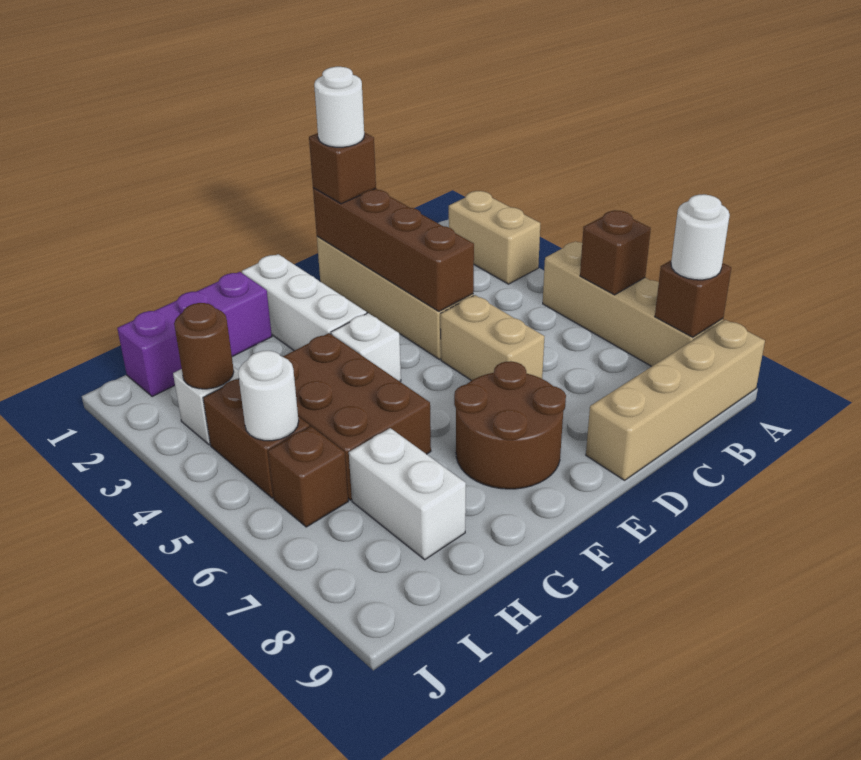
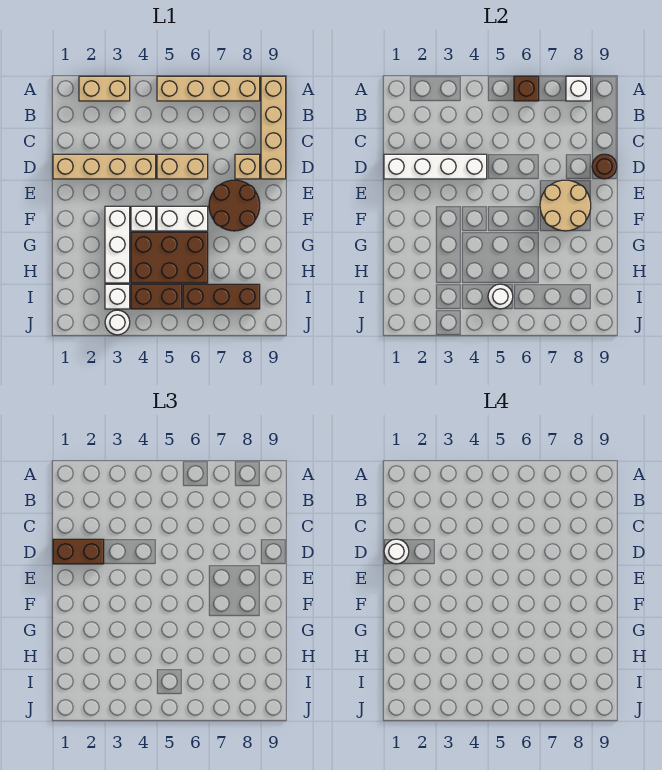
brown brick A8 level 2 -> white brick A8 level 2
white round brick A8 level 3 -> white round brick J3 level 1
brown brick D1:D4 level 2 -> white brick D1:D4 level 2
brown brick D1 level 3 -> brown brick D1:D2 level 3
none -> tan brick D8 level 1
none -> tan round brick E7:F8 level 2
white brick F1:F3 level 1 -> white brick F3:H3 level 1
purple brick G1:I1 level 1 -> none
white brick H7:H8 level 1 -> white brick F5:F6 level 1
brown round brick I3 level 2 -> brown round brick D9 level 2
brown brick I6 level 1 -> brown brick I6:I8 level 1

